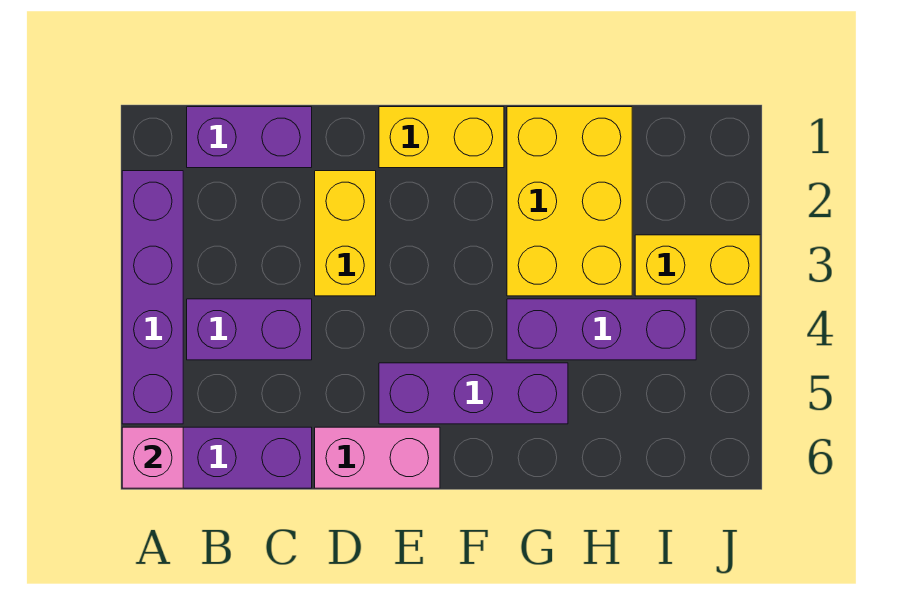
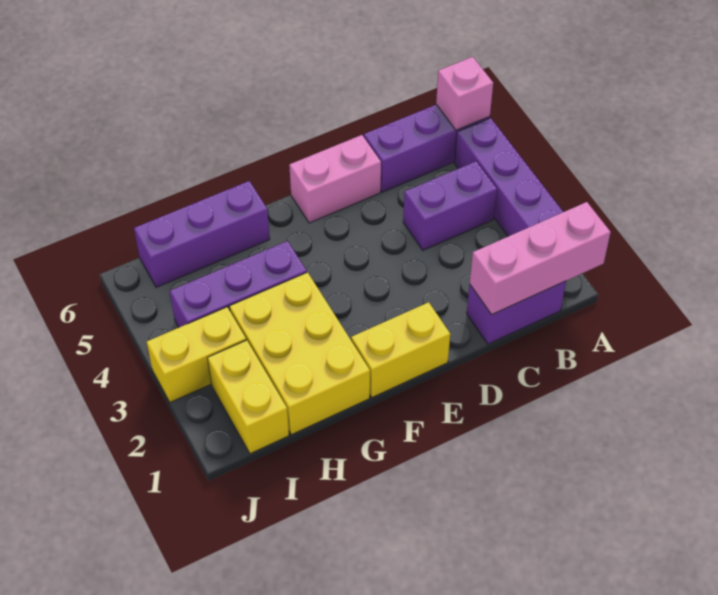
none -> pink brick A1:C1 level 2
yellow brick D2:D3 level 1 -> yellow brick I1:I2 level 1
purple brick E5:G5 level 1 -> purple brick G6:I6 level 1

